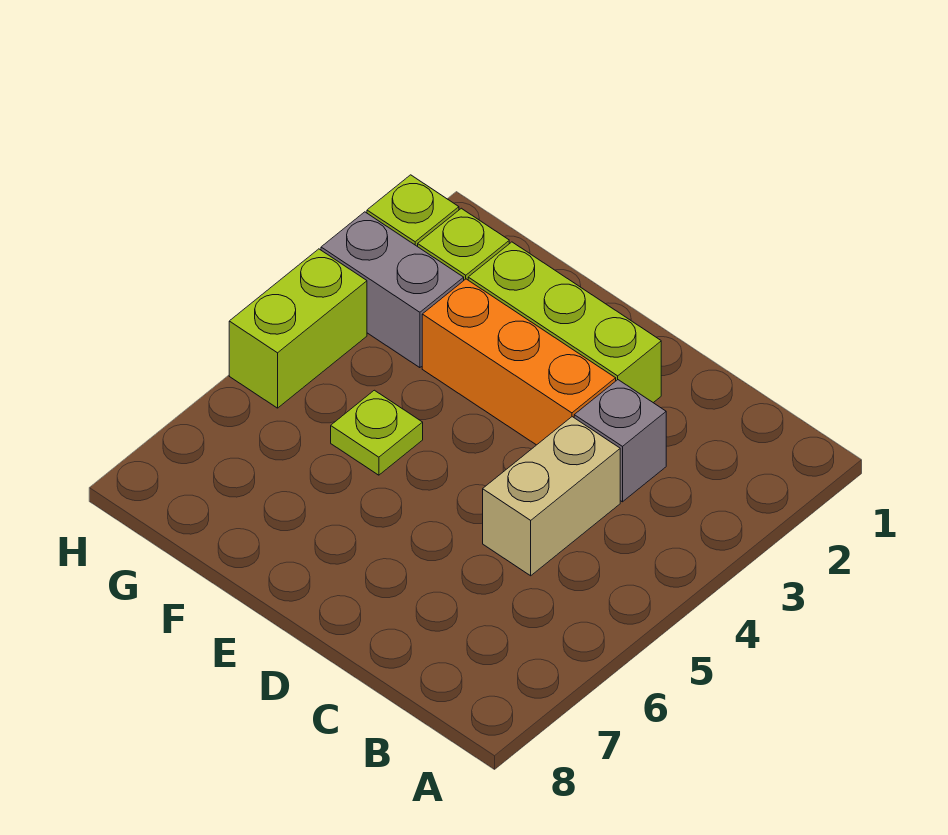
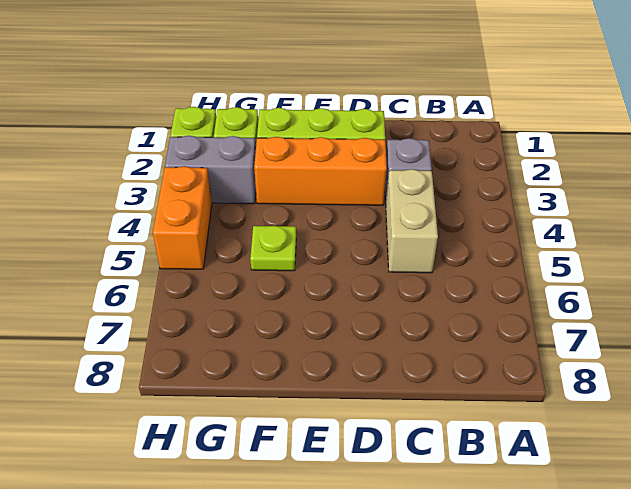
lime brick H4:H5 level 1 -> orange brick H4:H5 level 1

